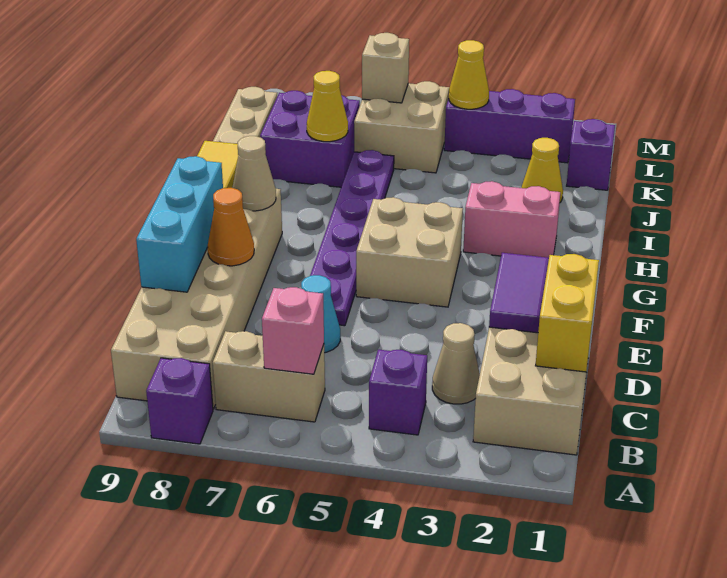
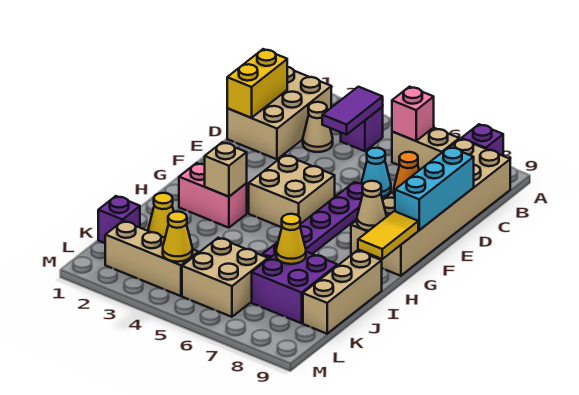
purple tile D2:E2 level 2 -> purple tile B4:C4 level 2
purple brick L2:L4 level 1 -> tan brick L2:L4 level 1
tan brick L6 level 2 -> tan brick H3 level 2

